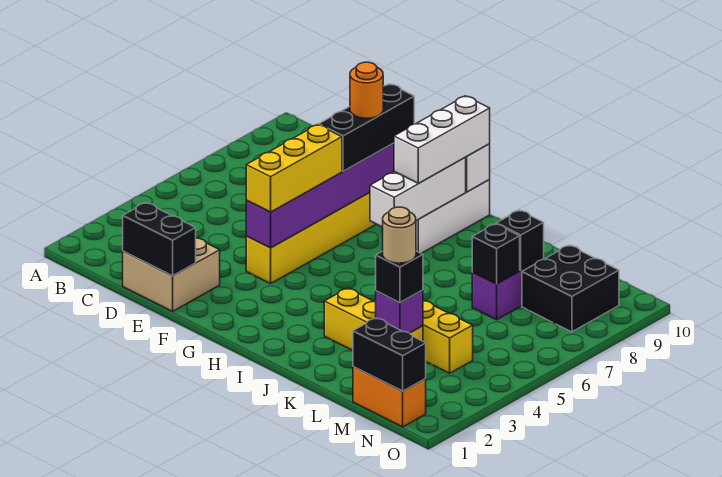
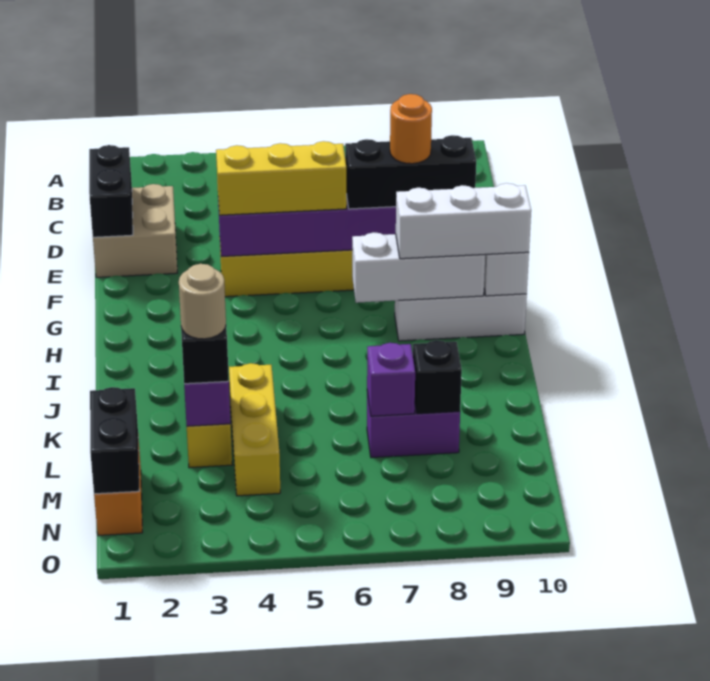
black brick L7 level 2 -> purple brick L7 level 2
black brick M8:N9 level 1 -> none

